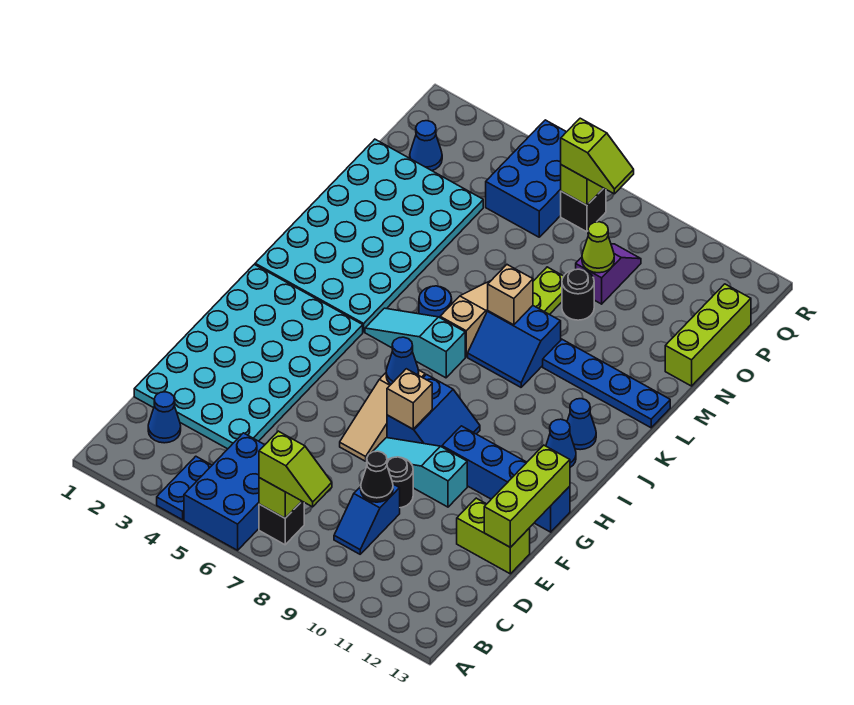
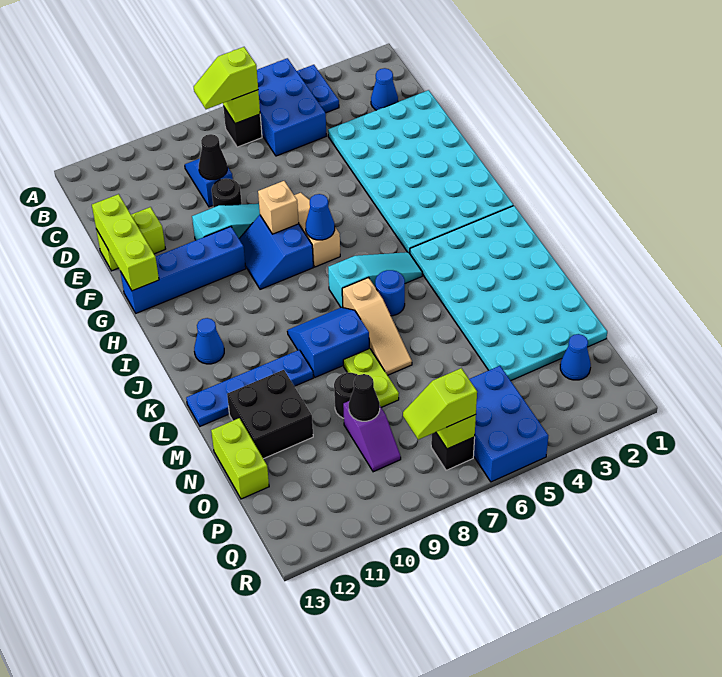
blue cone I12 level 1 -> none
tan brick L8 level 2 -> none
none -> black brick M11:N12 level 1
lime brick N13:P13 level 1 -> lime brick N13:O13 level 1
lime cone O9 level 2 -> black cone O9 level 2

